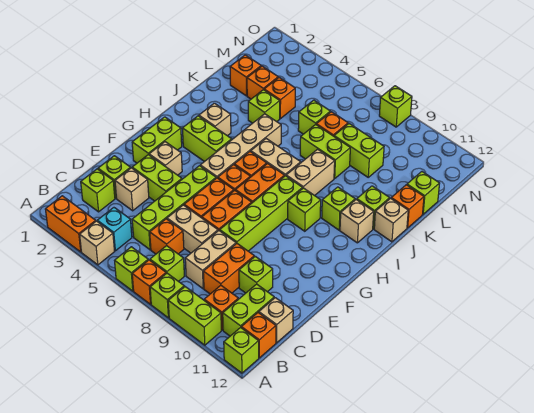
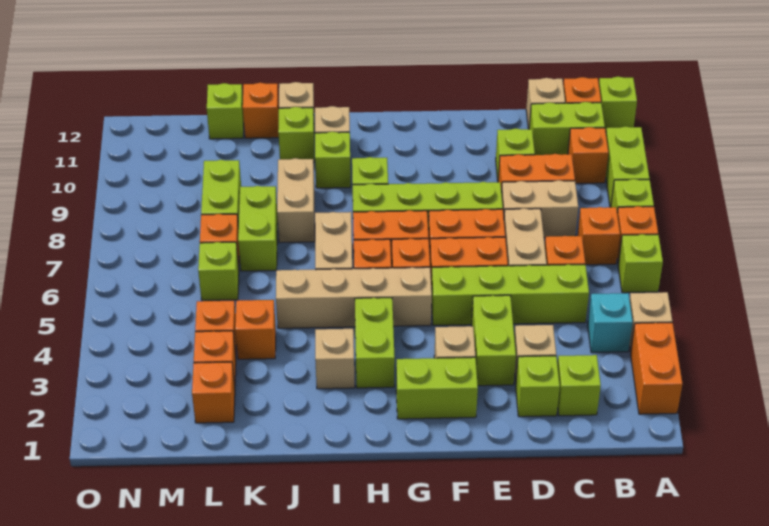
lime brick B7 level 1 -> orange brick B7 level 1
tan brick I8:J8 level 1 -> tan brick J8:J9 level 1
lime brick K4 level 1 -> orange brick K4 level 1
lime brick O8 level 1 -> none

